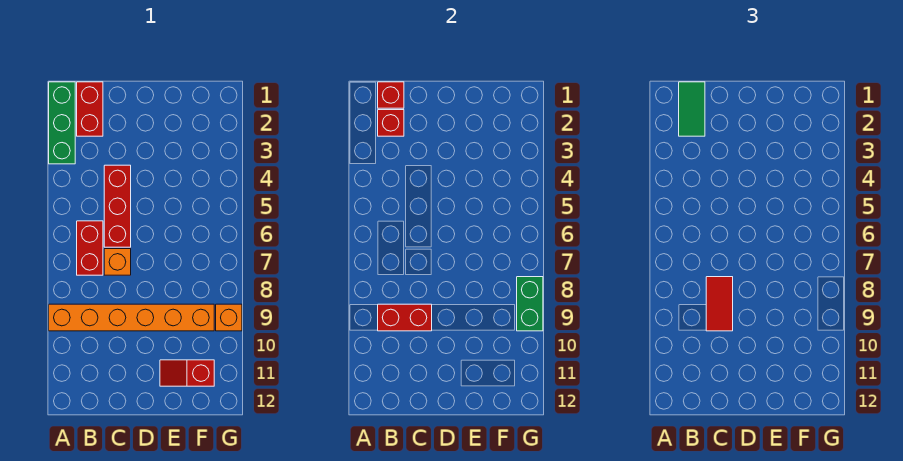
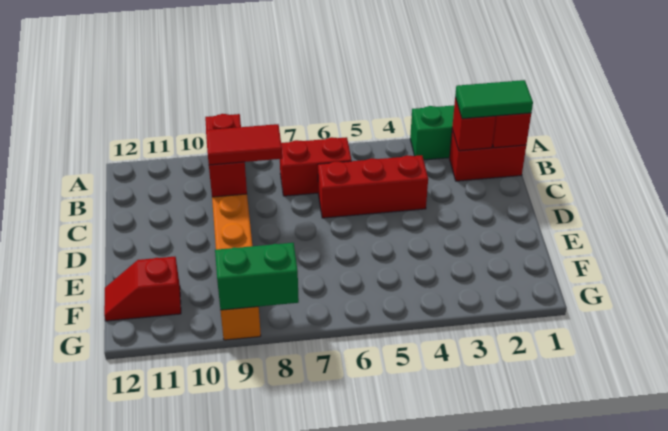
orange brick C7 level 1 -> none
red slope E11:F11 level 1 top F -> red slope F11:F12 level 1 top 11

